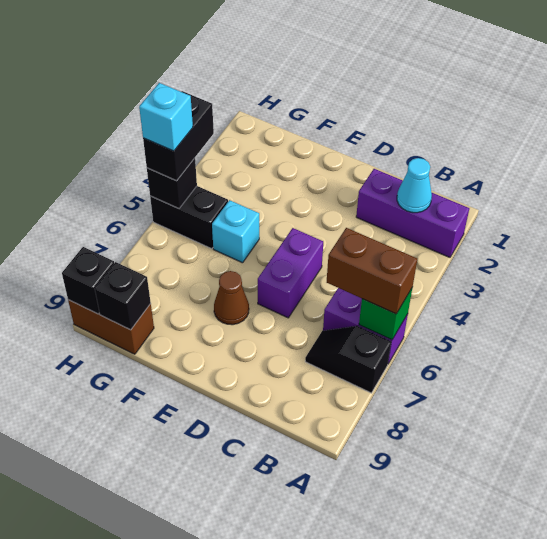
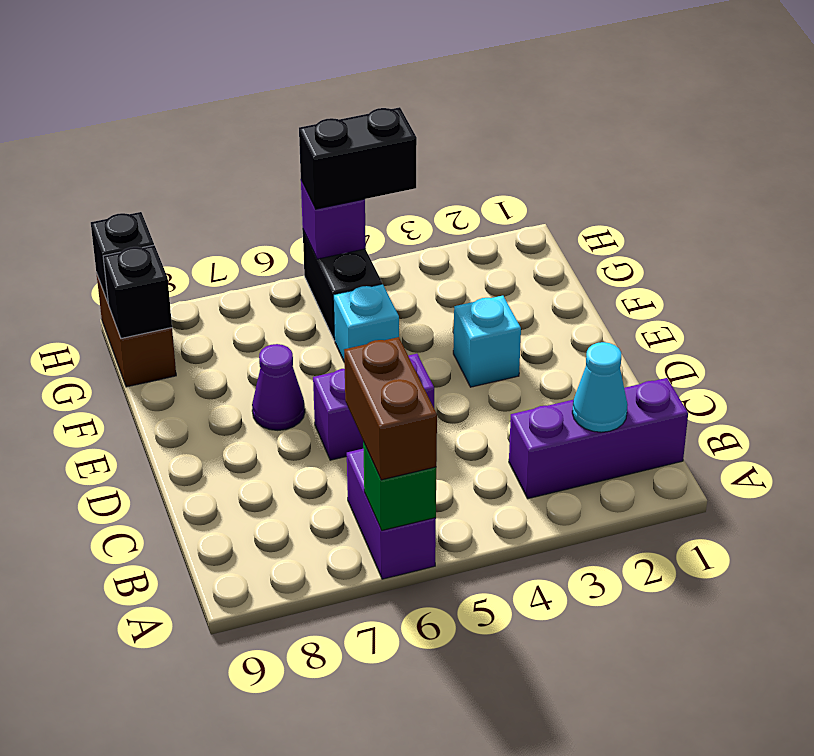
purple brick A2:C2 level 1 -> purple brick B1:B3 level 1
black slope A7:B7 level 1 top A -> none
brown cone E7 level 1 -> purple cone E7 level 1
black brick H5 level 2 -> purple brick H5 level 2
cyan brick H5 level 4 -> cyan brick E3 level 1

